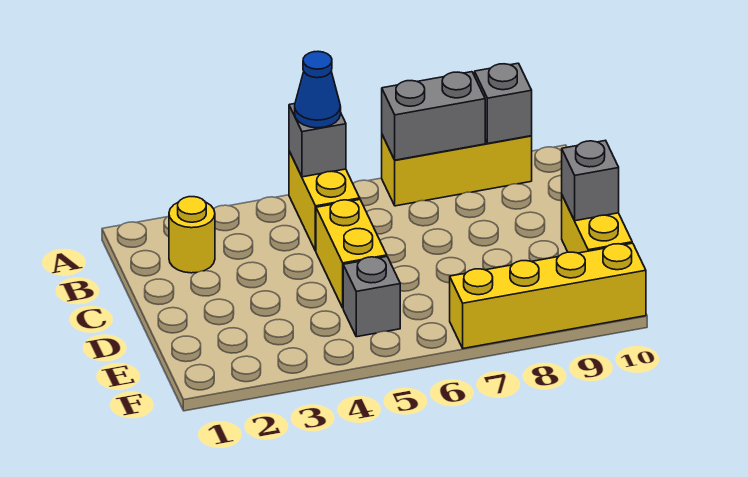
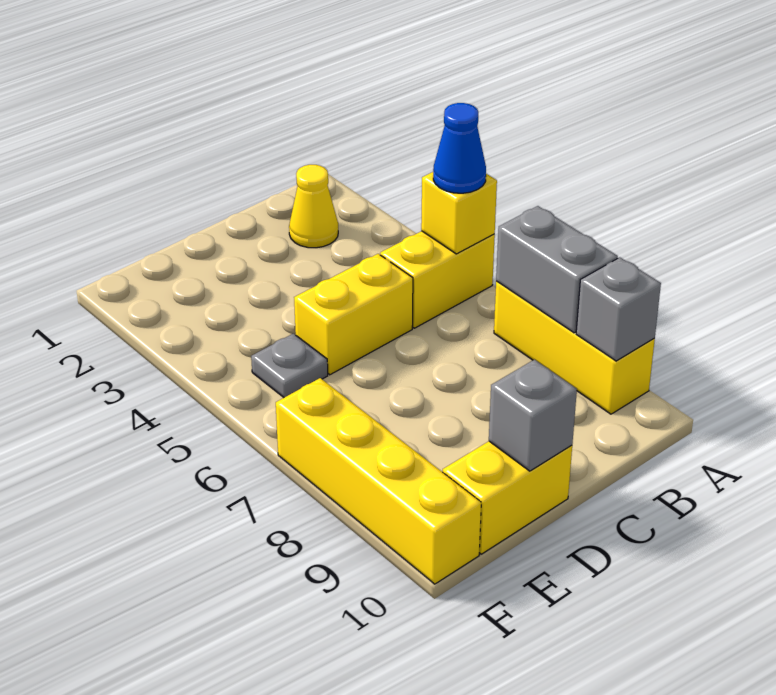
grey brick A5 level 2 -> yellow brick A5 level 2
yellow round brick B2 level 1 -> yellow cone B2 level 1
grey brick E5 level 1 -> grey plate E5 level 1

